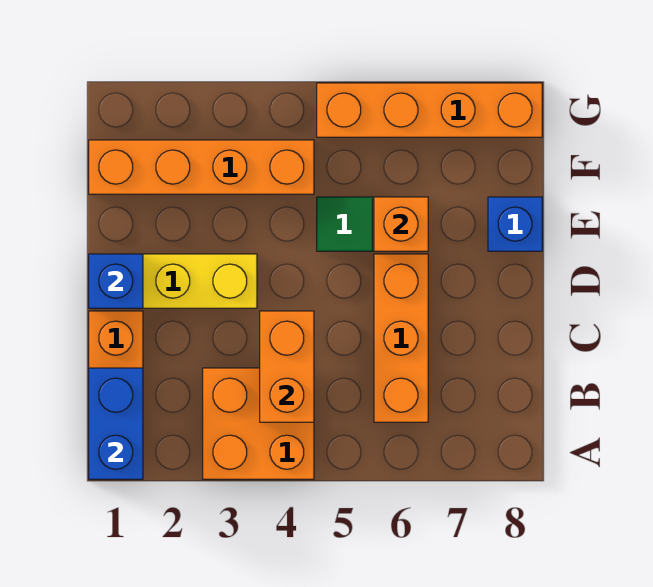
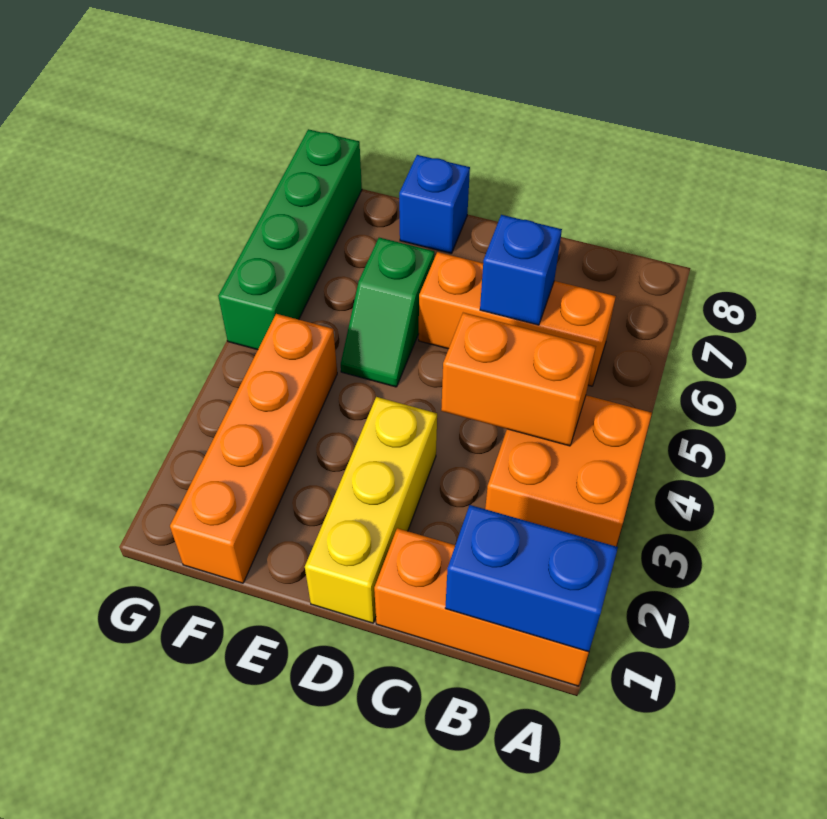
blue brick D1 level 2 -> blue brick C6 level 2
orange brick E6 level 2 -> none
orange brick G5:G8 level 1 -> green brick G5:G8 level 1

